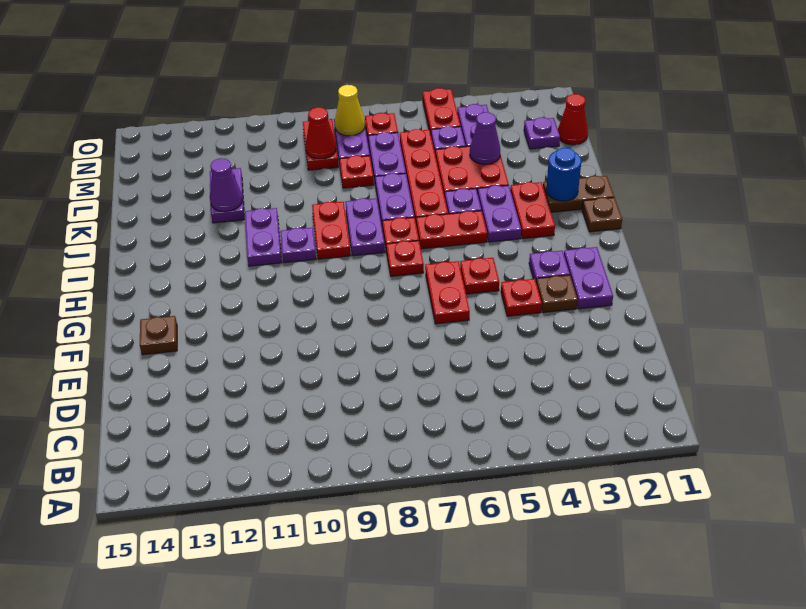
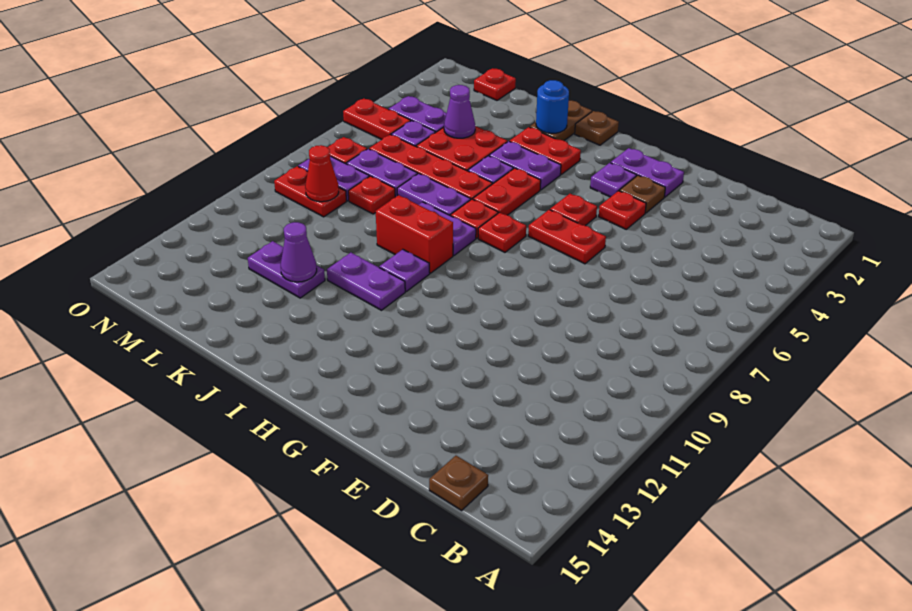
brown plate F14 level 1 -> brown plate C15 level 1
red plate I9:J9 level 1 -> red brick I9:J9 level 1
red cone M1 level 1 -> red plate M1 level 1
purple plate M2 level 1 -> none
yellow cone N8 level 2 -> none

